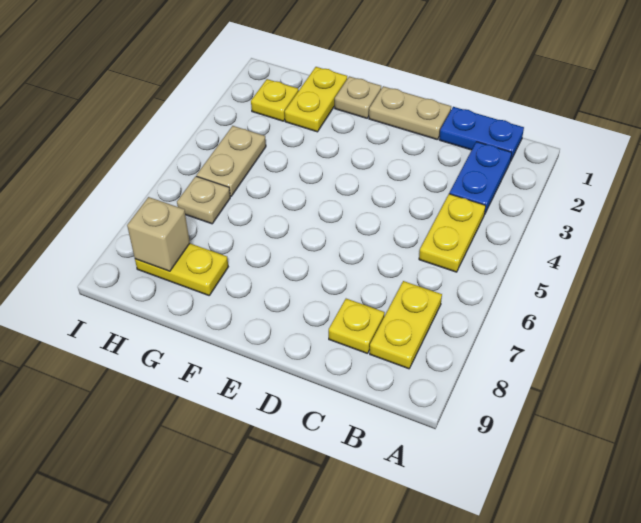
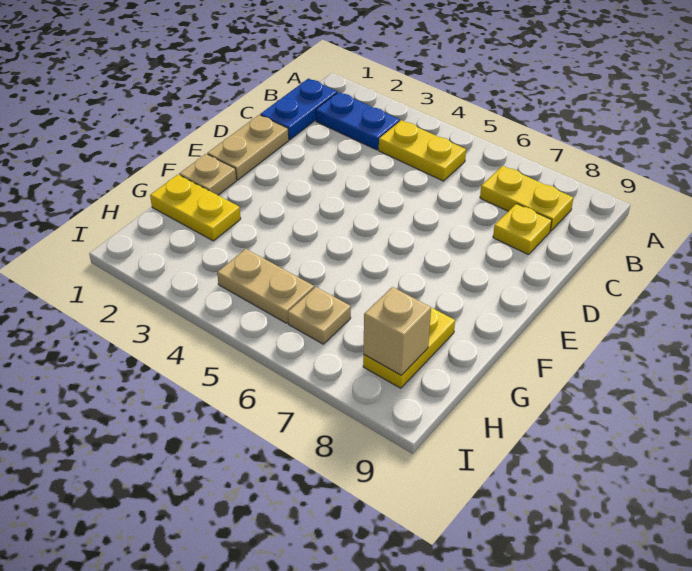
yellow plate H2 level 1 -> none

